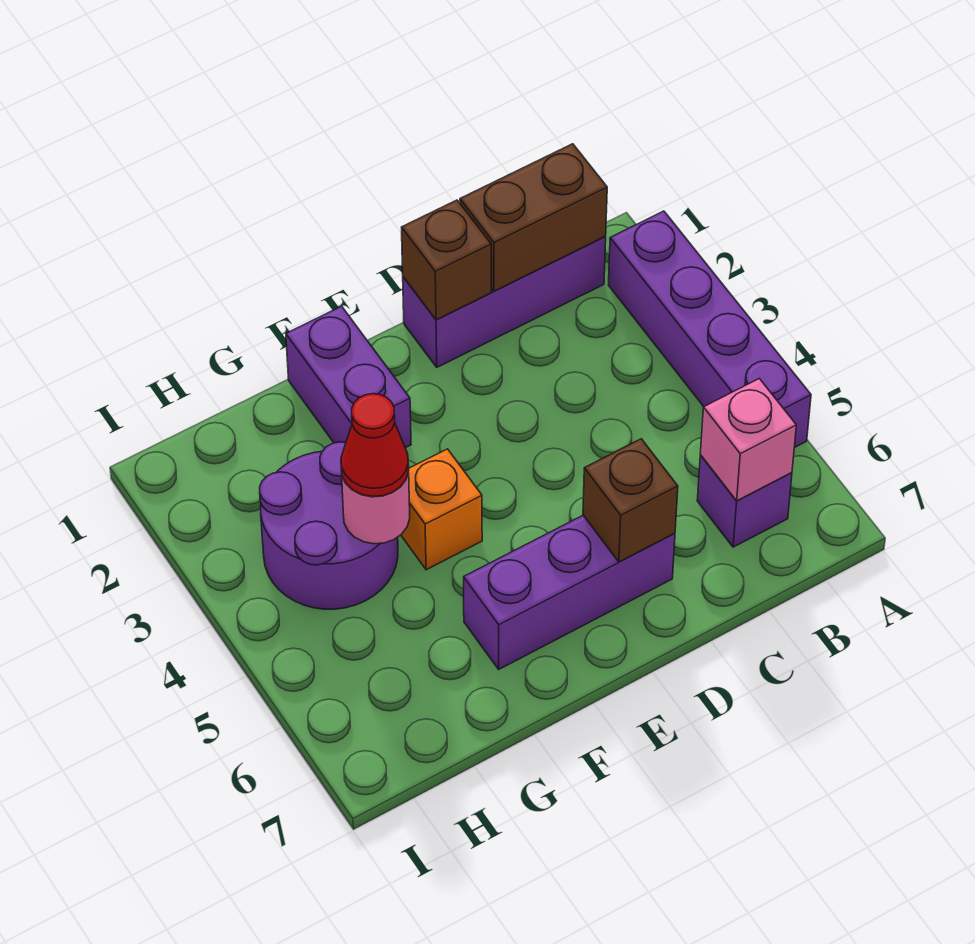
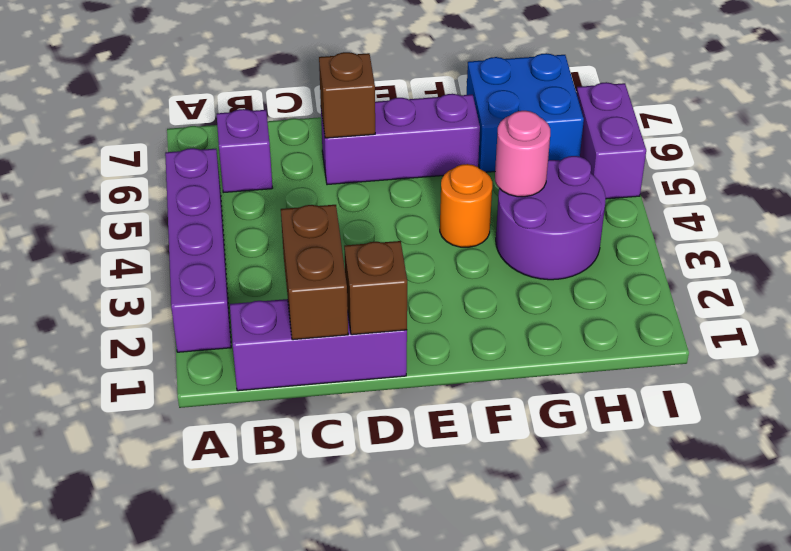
brown brick B1:C1 level 2 -> brown brick C1:C2 level 2
pink brick B6 level 2 -> none
purple brick F1:F2 level 1 -> purple brick I5:I6 level 1
orange brick F4 level 1 -> orange round brick F4 level 1
red cone G4 level 3 -> none
none -> blue brick G6:H7 level 1

